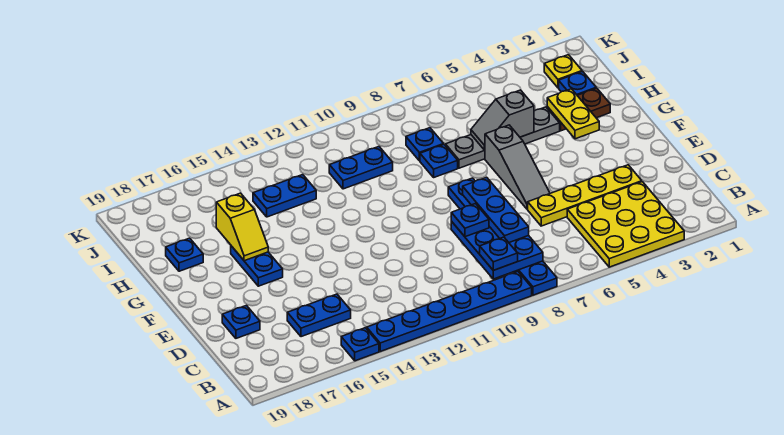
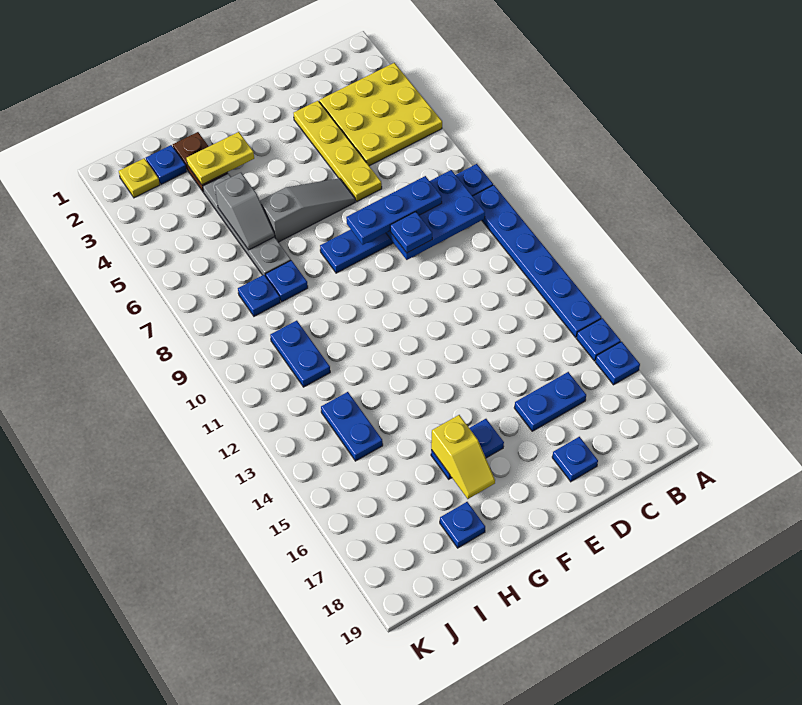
blue plate B9 level 3 -> blue plate A16 level 1
blue plate C15:C16 level 1 -> blue plate C16:D16 level 1
yellow slope G16:H16 level 2 top H -> yellow slope G16:G17 level 2 top 16

